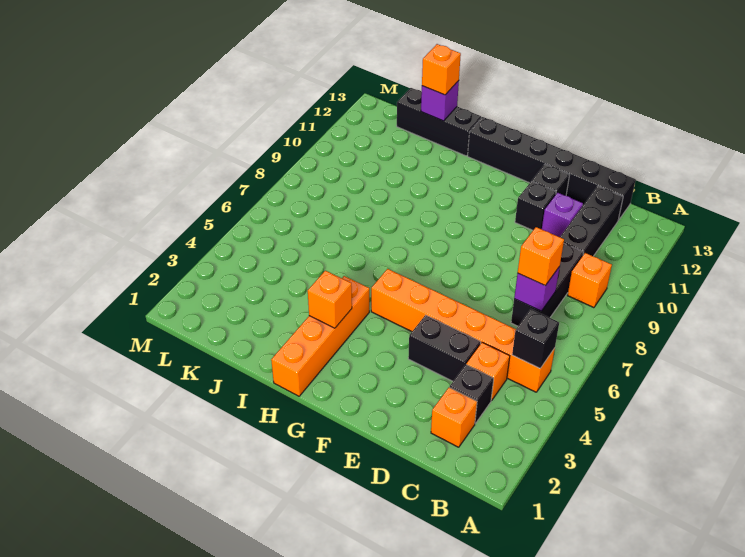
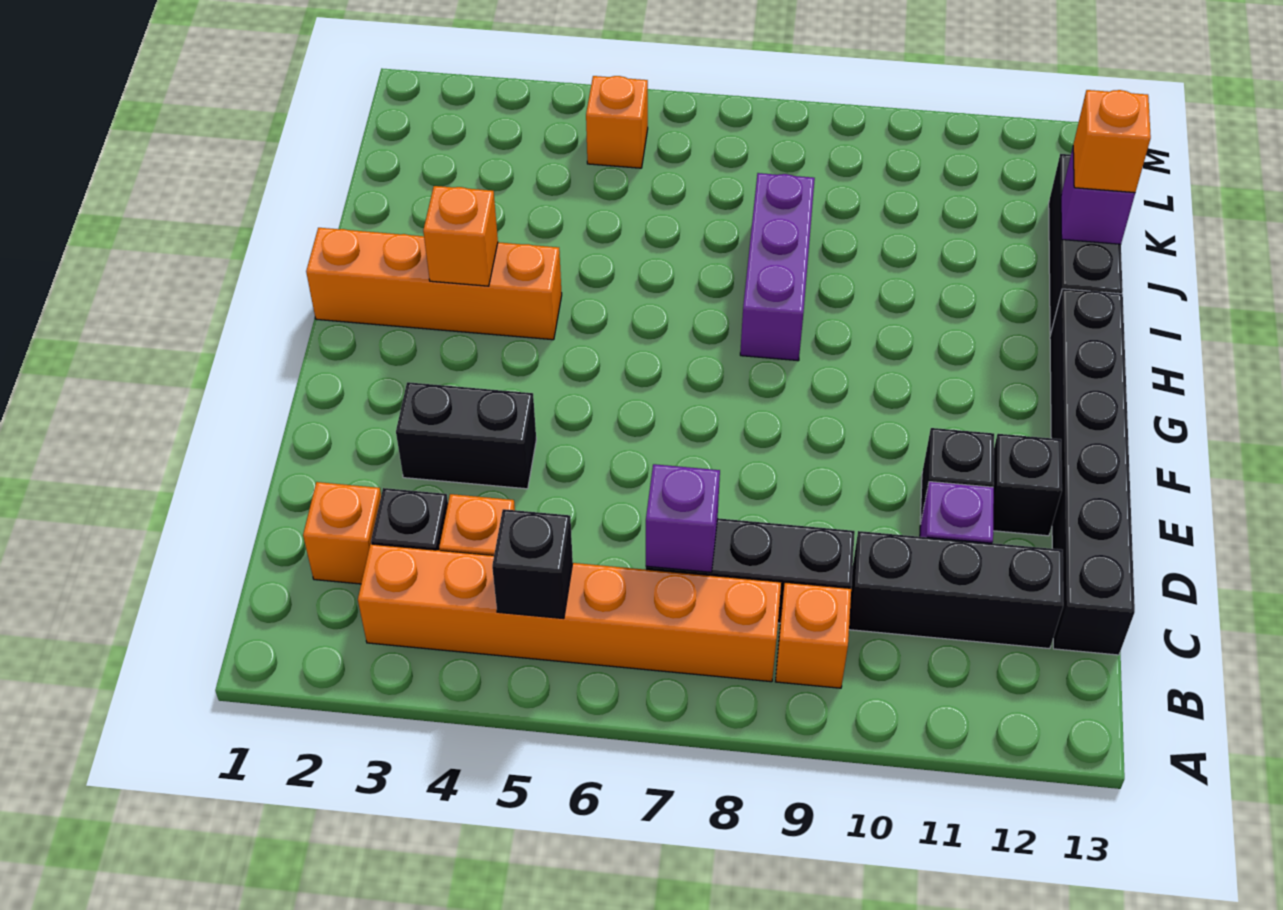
orange brick B5:G5 level 1 -> orange brick B3:B8 level 1
orange brick C7 level 3 -> orange brick L5 level 1
black brick D4:E4 level 1 -> black brick E3:E4 level 1
none -> purple brick H8:J8 level 1

